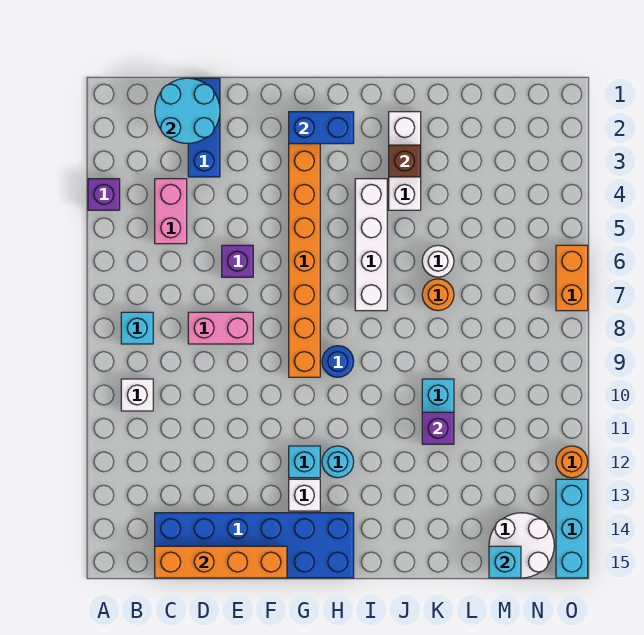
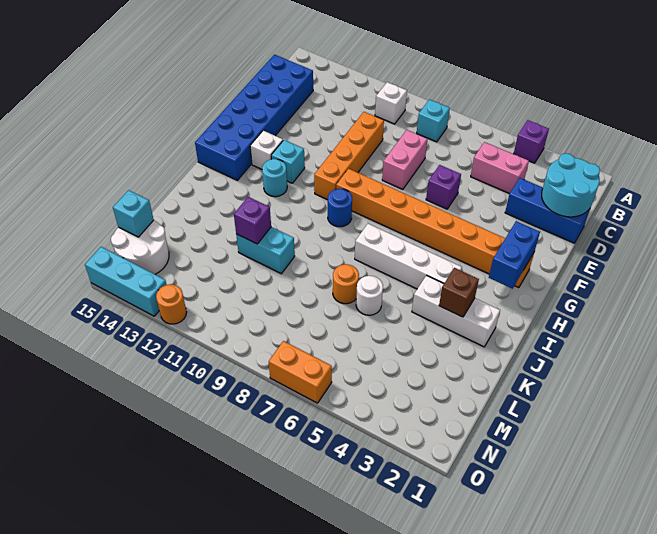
orange brick C15:F15 level 2 -> orange brick D10:G10 level 1

